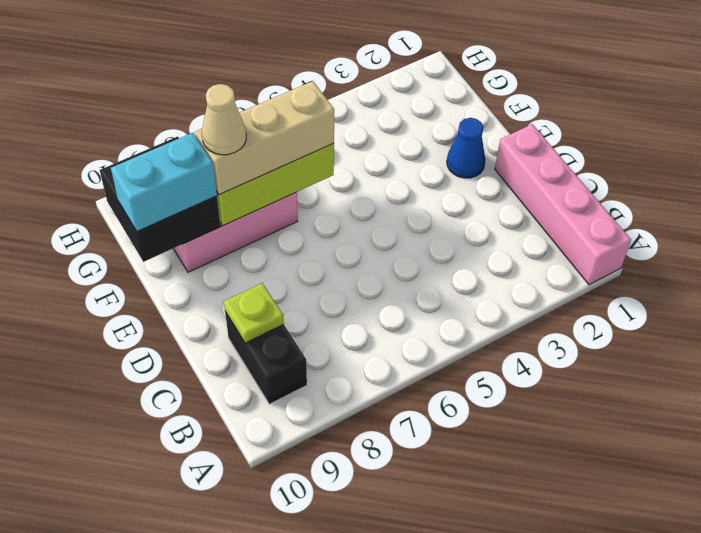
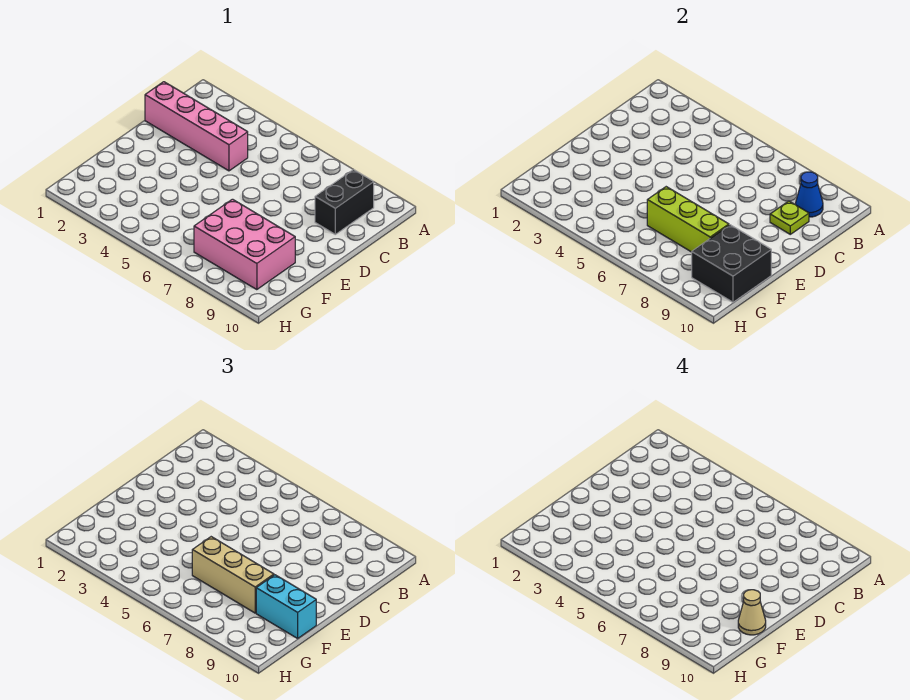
pink brick A1:D1 level 1 -> pink brick C1:C4 level 1
blue cone E2 level 1 -> blue cone B9 level 2
tan cone F8 level 4 -> tan cone F10 level 4

